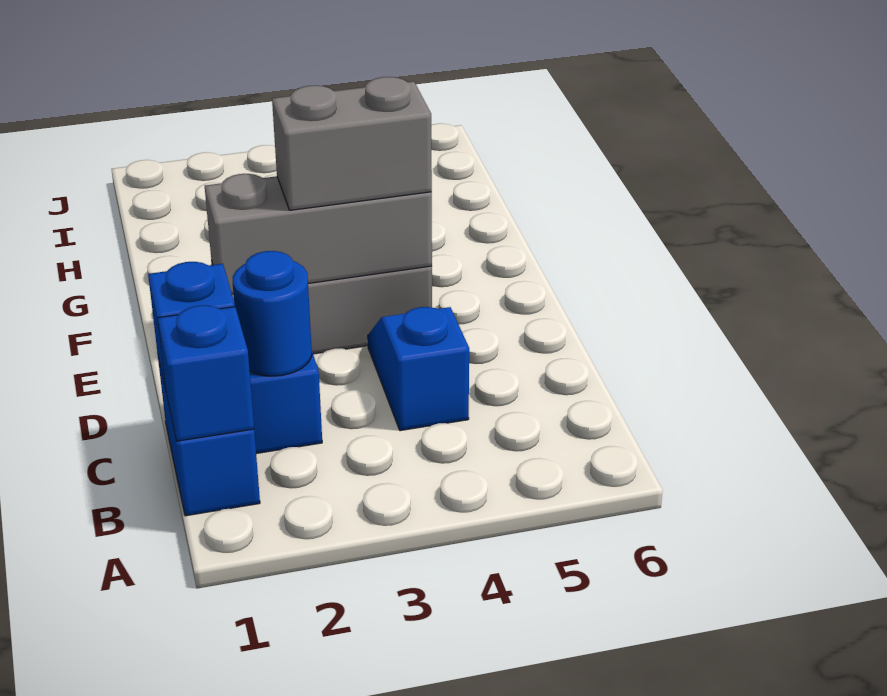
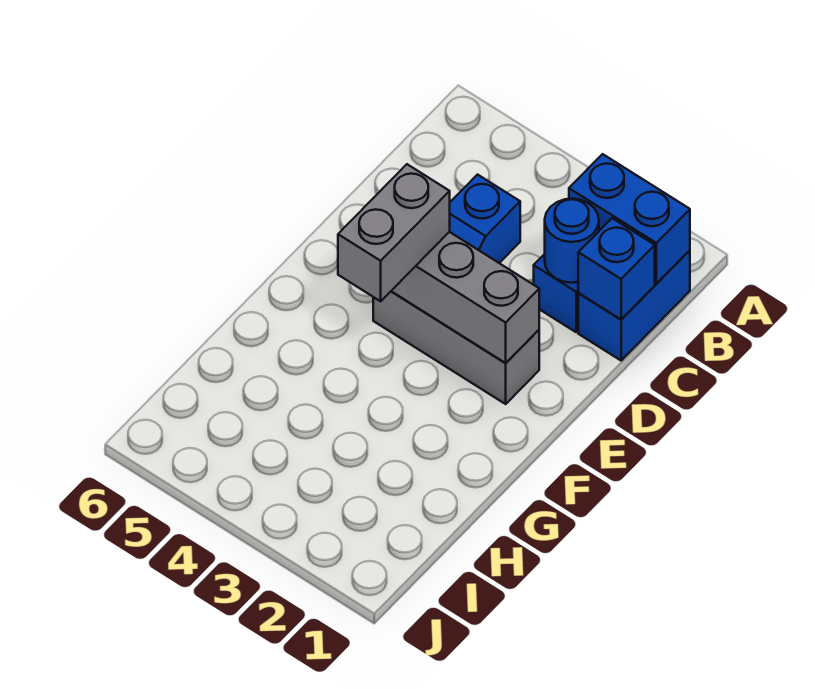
blue brick B1 level 2 -> blue brick B1:B2 level 2
grey brick E3:E4 level 3 -> grey brick E4:F4 level 3

